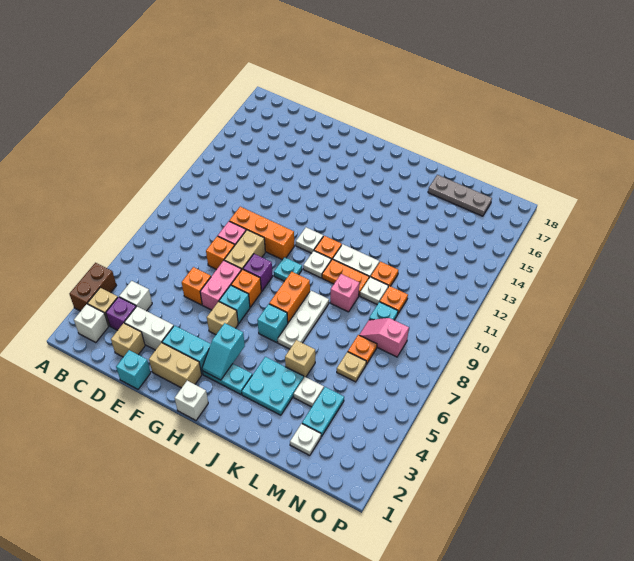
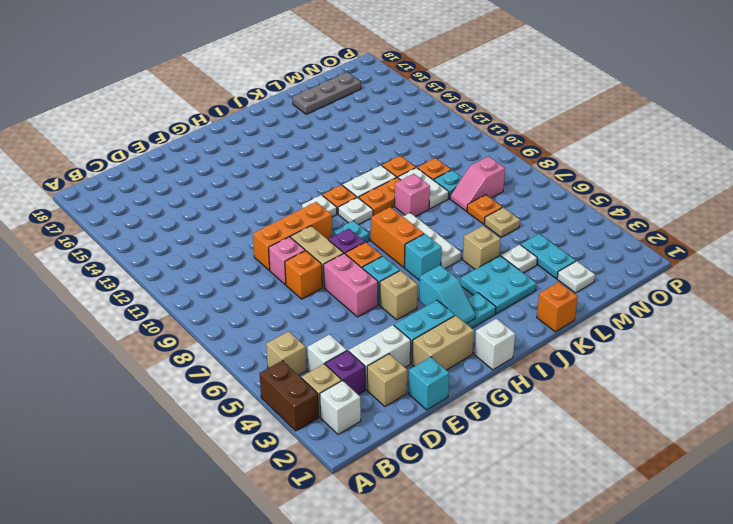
none -> tan brick B5 level 1
orange brick E6 level 1 -> orange brick K1 level 1
white plate L10 level 1 -> white plate L9:L10 level 1

